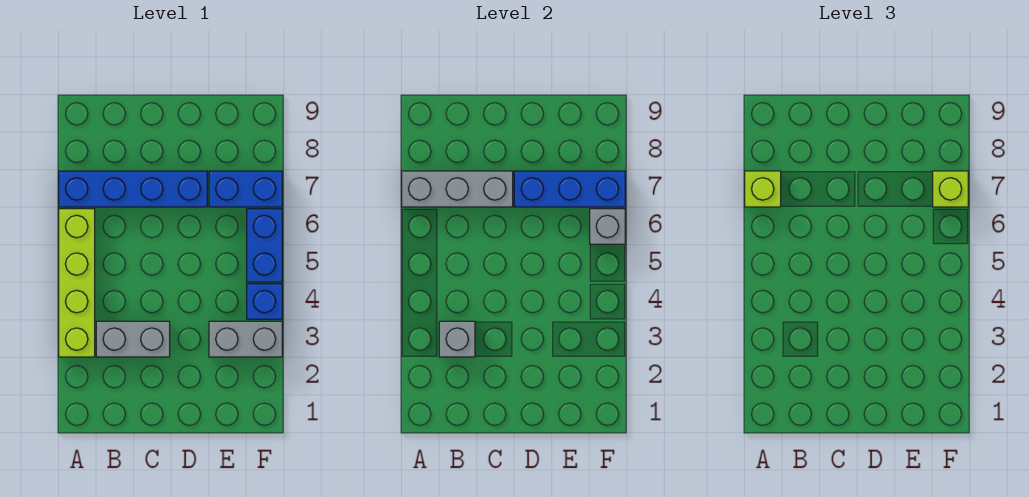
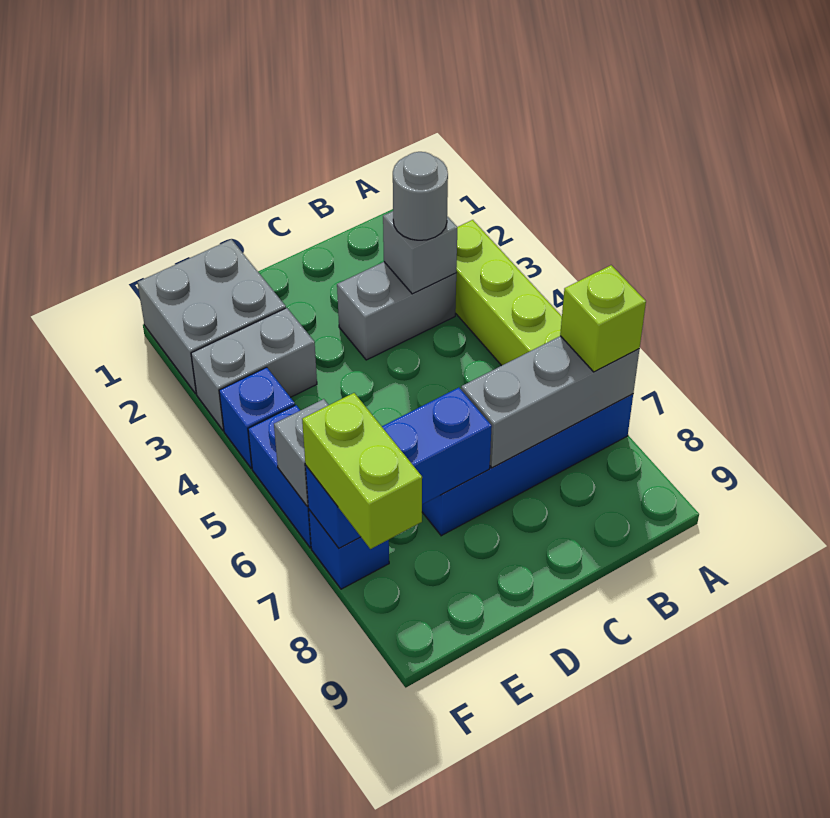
none -> grey round brick B3 level 3
none -> grey brick E1:F2 level 1
blue brick E7:F7 level 1 -> blue brick F7 level 1
lime brick F7 level 3 -> lime brick F7:F8 level 3

